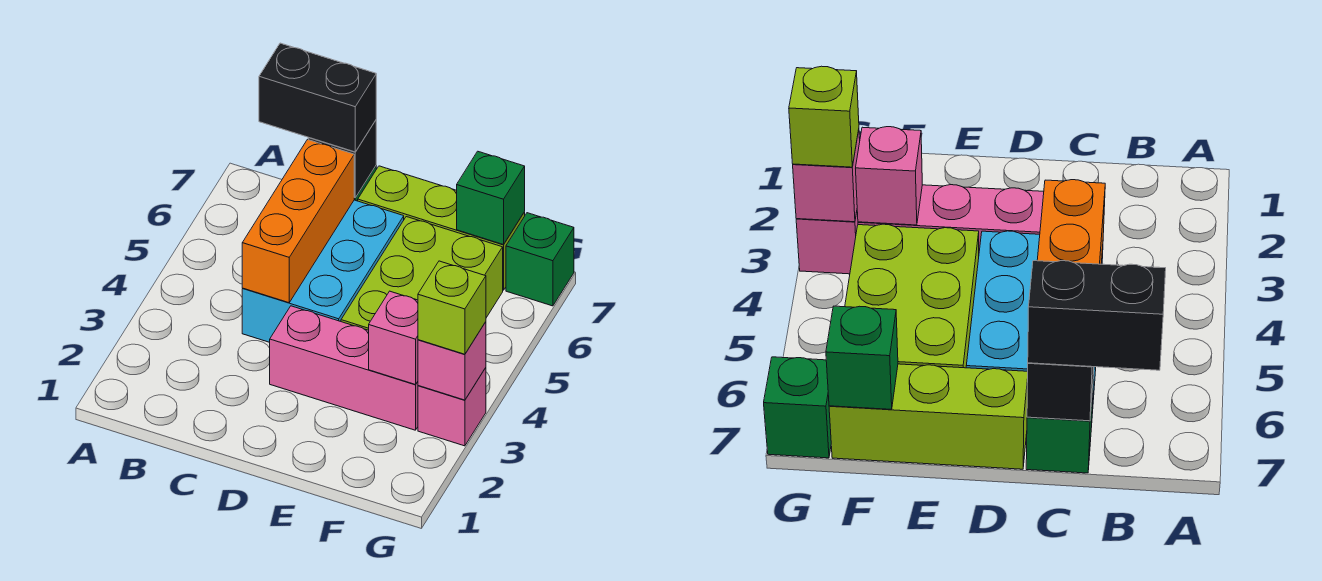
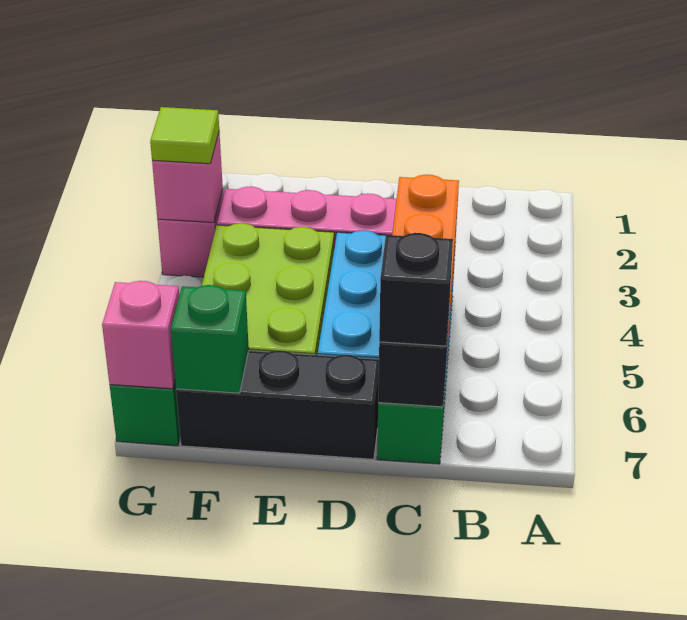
black brick B7:C7 level 3 -> black brick C7 level 3
lime brick D7:F7 level 1 -> black brick D7:F7 level 1
pink brick F3 level 2 -> pink brick G7 level 2
lime brick G3 level 3 -> lime tile G3 level 3

